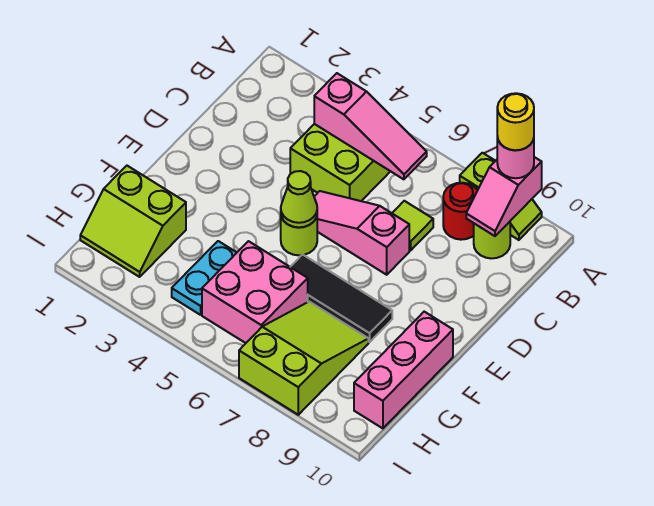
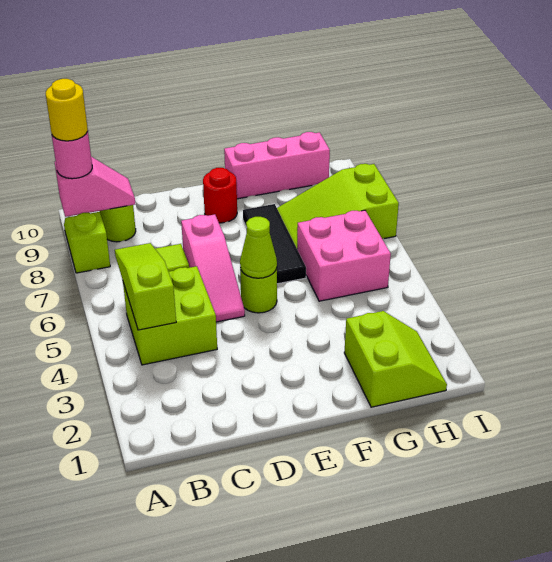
pink slope B4:B6 level 2 top 4 -> lime slope B4:B6 level 2 top 4
red round brick B8 level 1 -> red round brick E9 level 1
cyan plate G4:H4 level 1 -> none

